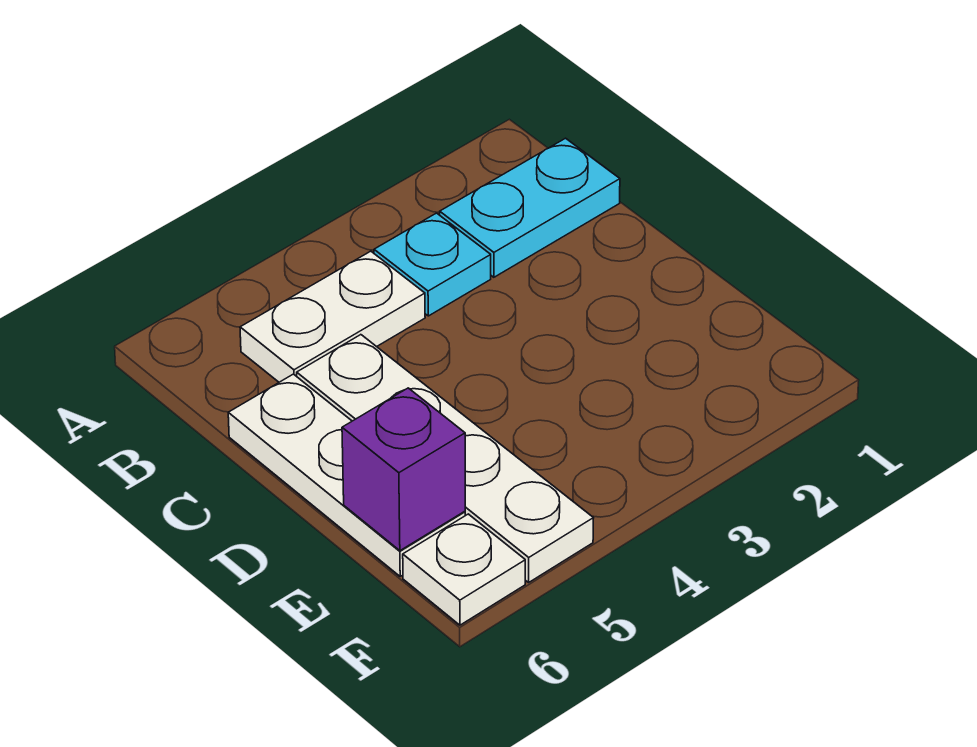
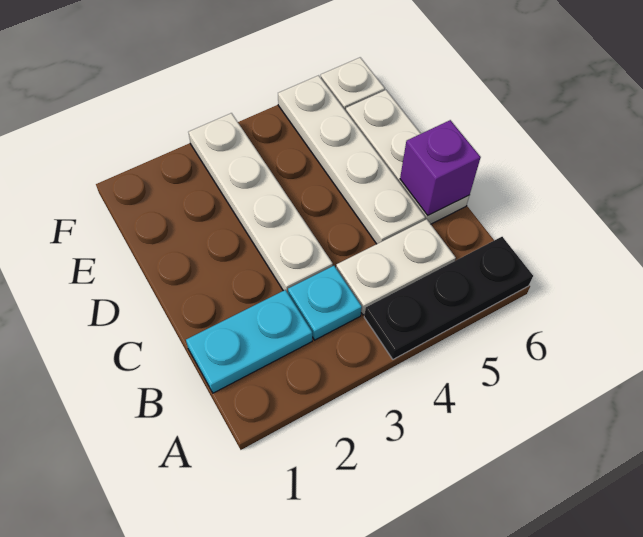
none -> black plate A4:A6 level 1
none -> white plate C3:F3 level 1
purple brick E6 level 2 -> purple brick C6 level 2

